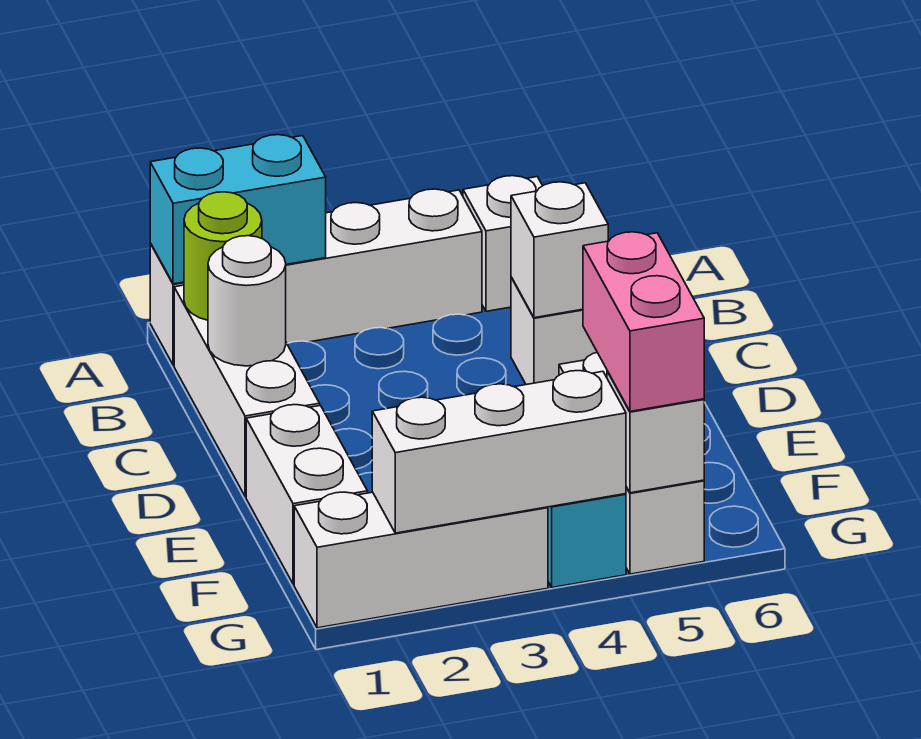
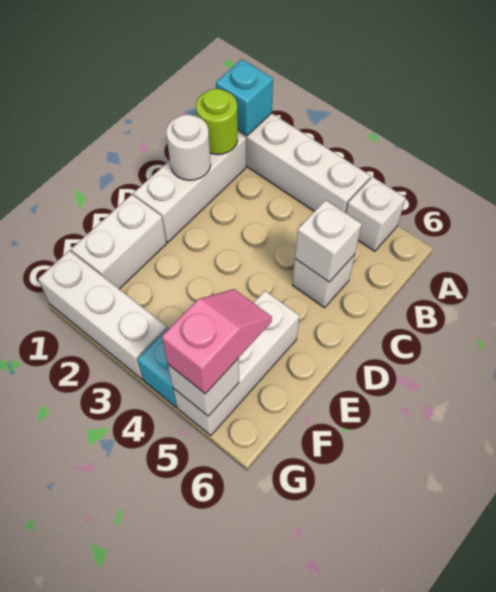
cyan brick A1:A2 level 2 -> cyan brick A1 level 2
pink brick F5:G5 level 3 -> pink slope F5:G5 level 3 top G
white brick G2:G4 level 2 -> none

